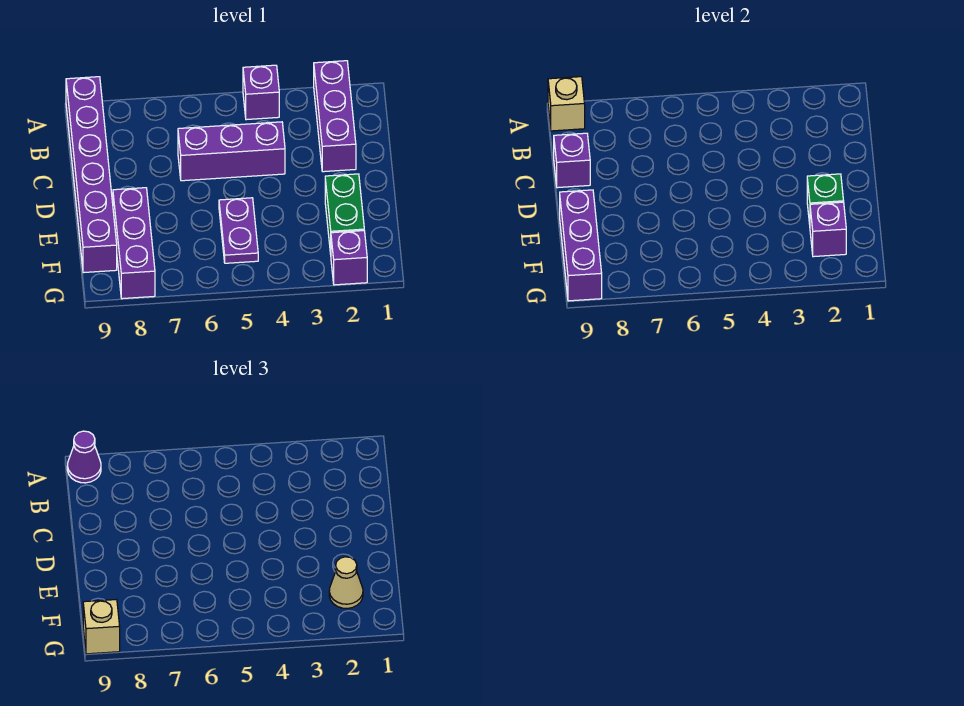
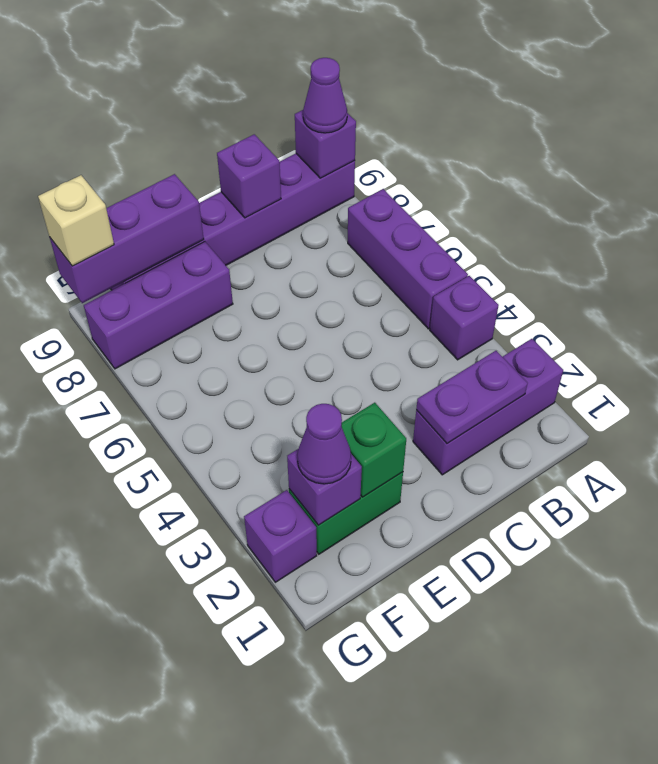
tan brick A9 level 2 -> purple brick A9 level 2
purple brick C4:C6 level 1 -> purple brick A5:A7 level 1
purple plate E5:F5 level 1 -> purple plate B2:C2 level 2
tan cone F2 level 3 -> purple cone F2 level 3

